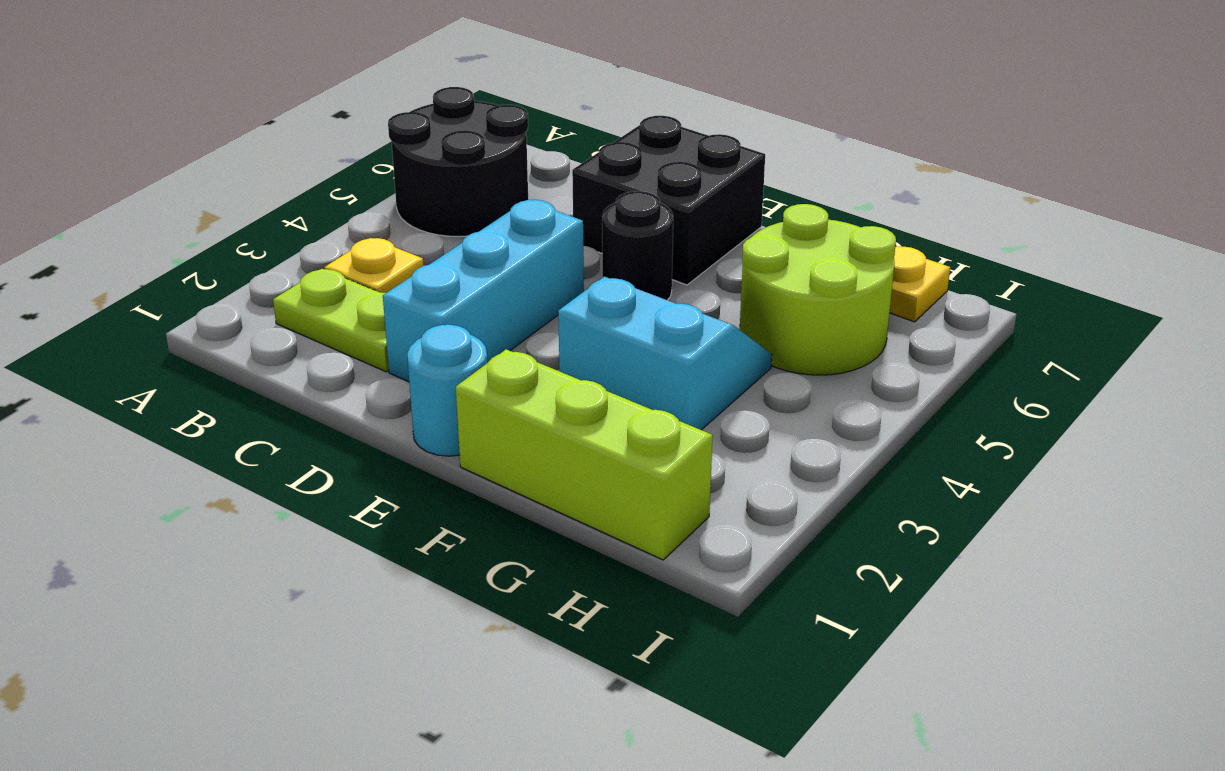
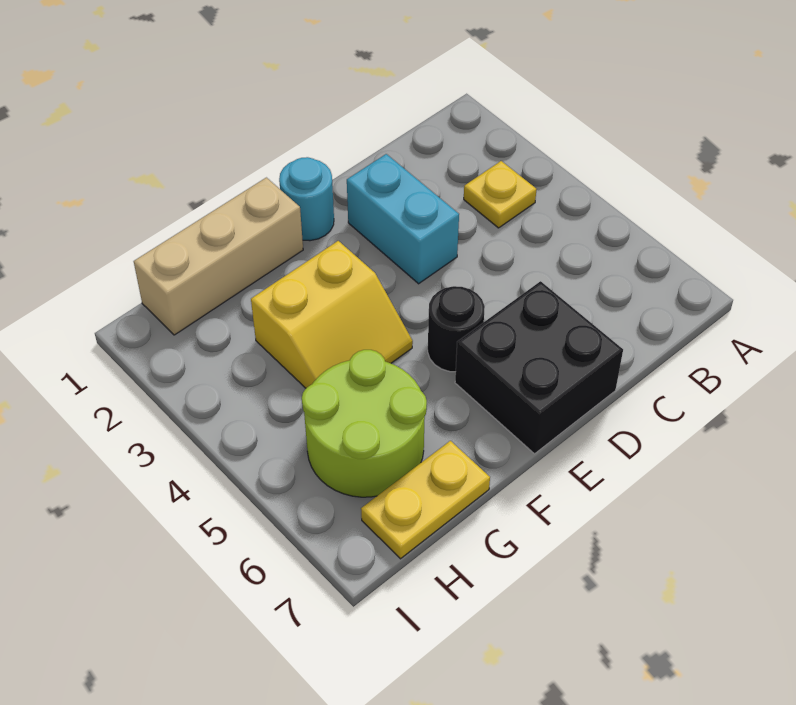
black round brick A5:B6 level 1 -> none
lime plate B2:C2 level 1 -> none
cyan brick D2:D4 level 1 -> cyan brick D2:D3 level 1
lime brick F1:H1 level 1 -> tan brick F1:H1 level 1
cyan slope F3:G4 level 1 top 3 -> yellow slope F3:G4 level 1 top 3

